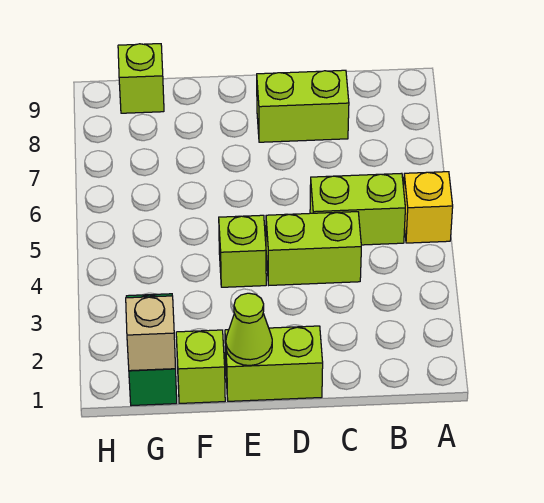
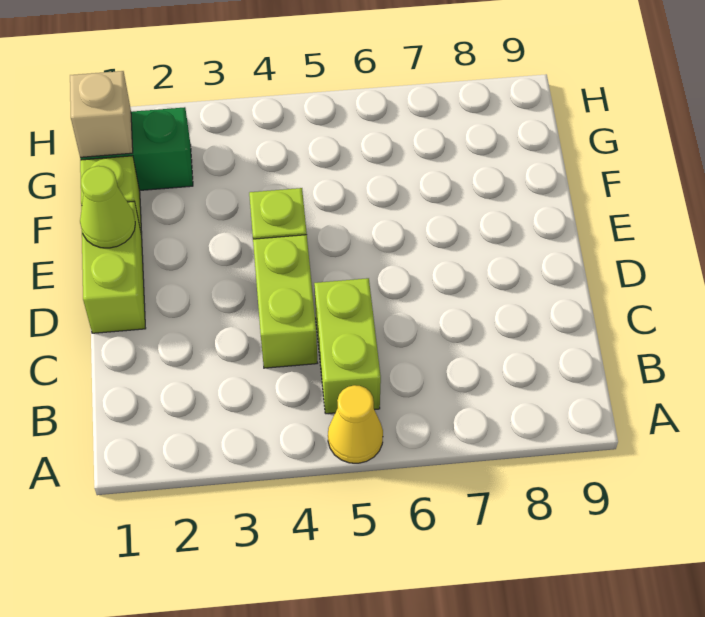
yellow brick A5 level 1 -> yellow cone A5 level 1
lime brick C8:D8 level 1 -> none
lime brick G9 level 1 -> none

